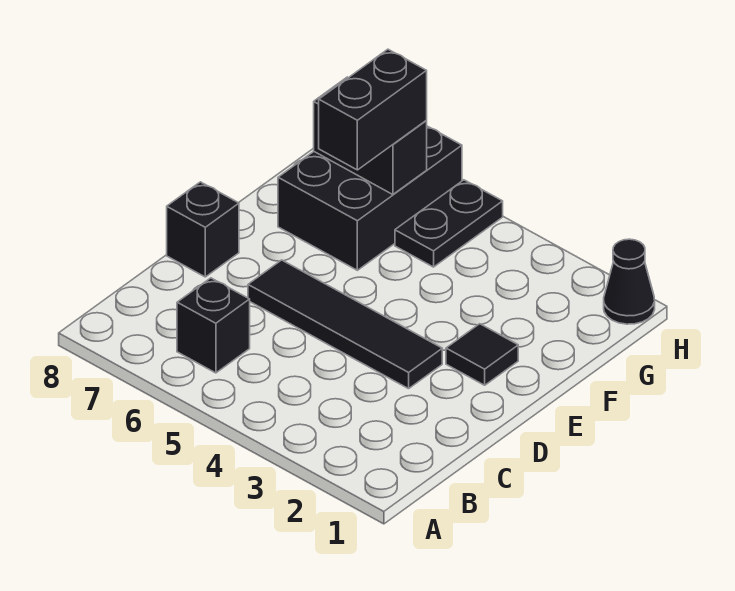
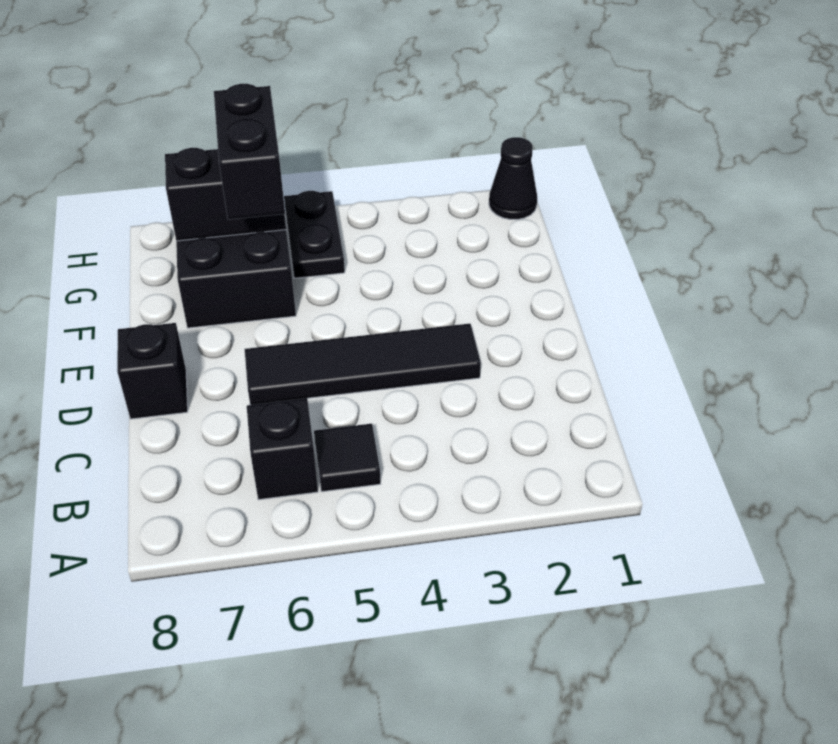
black tile E2 level 1 -> black tile B5 level 1

